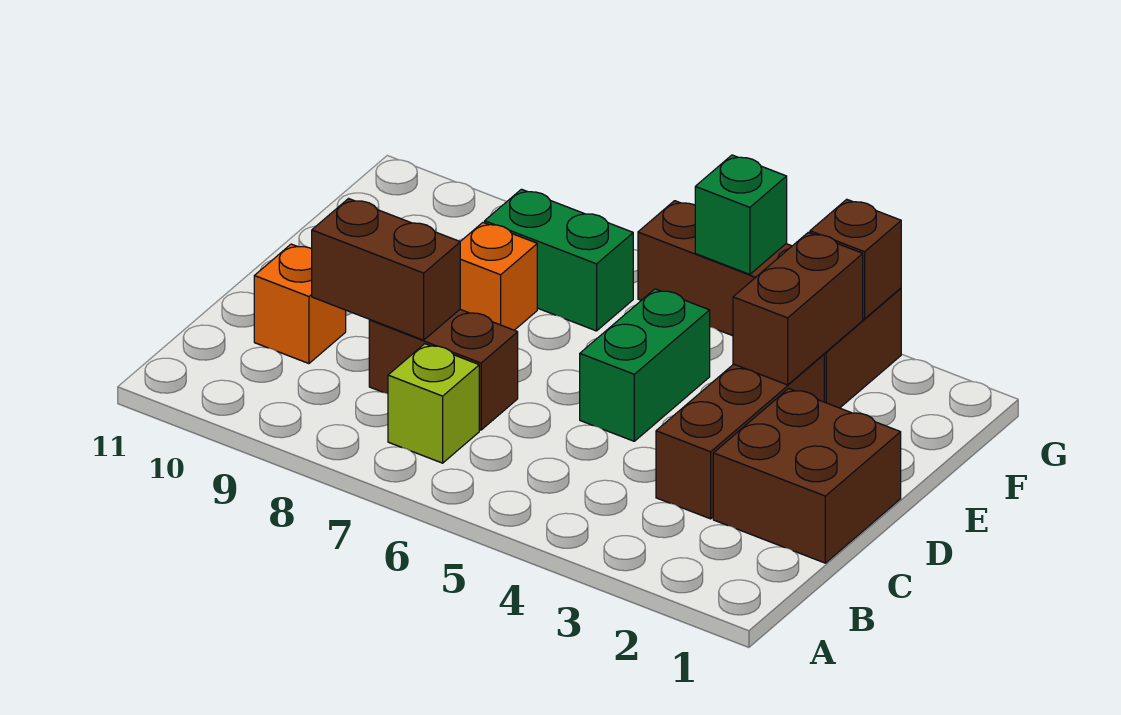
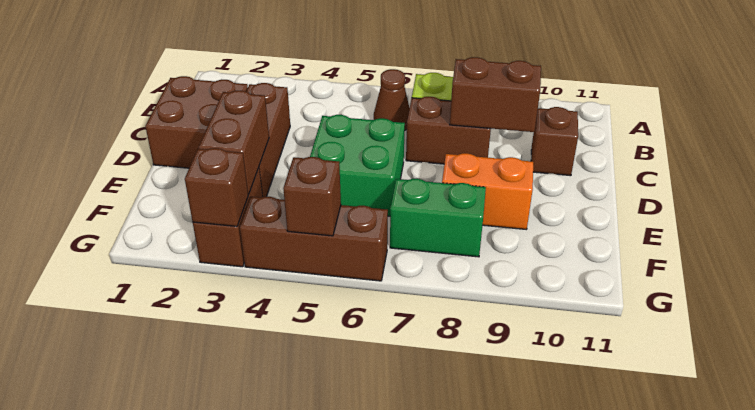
none -> brown cone B6 level 1
orange brick C10 level 1 -> brown brick C10 level 1
green brick D5:E5 level 1 -> green brick D5:E6 level 1
orange brick E8 level 1 -> orange brick E8:E9 level 1
green brick G5 level 2 -> brown brick G5 level 2

